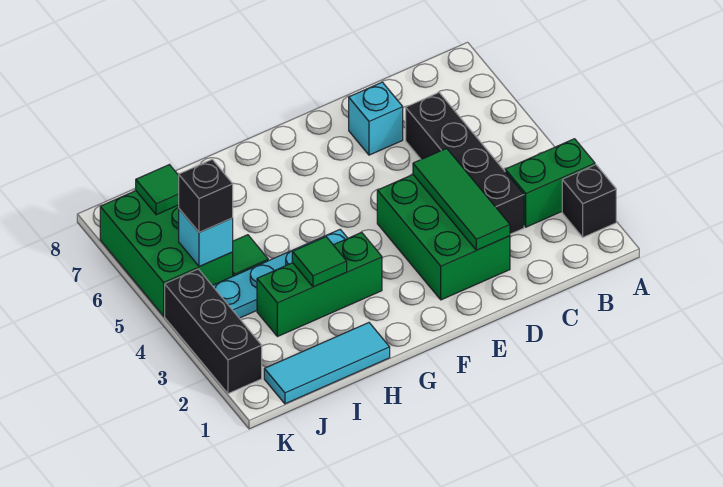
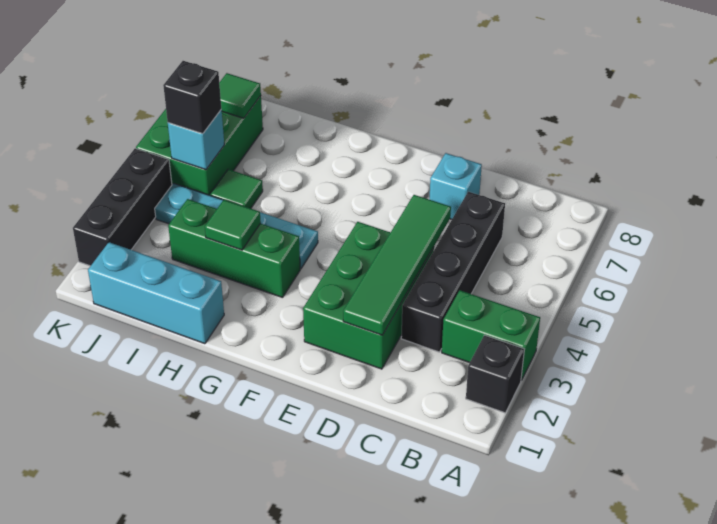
green tile D2:D4 level 2 -> green tile D2:D5 level 2
cyan tile H1:J1 level 1 -> cyan brick H1:J1 level 1

